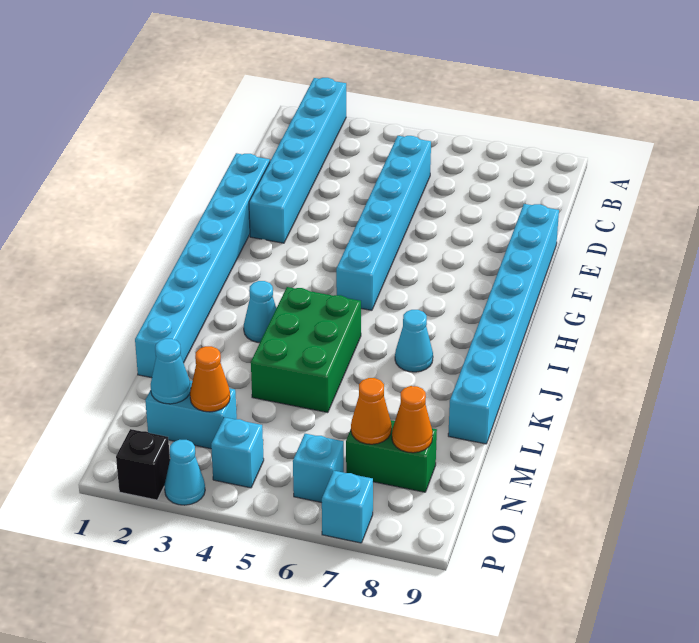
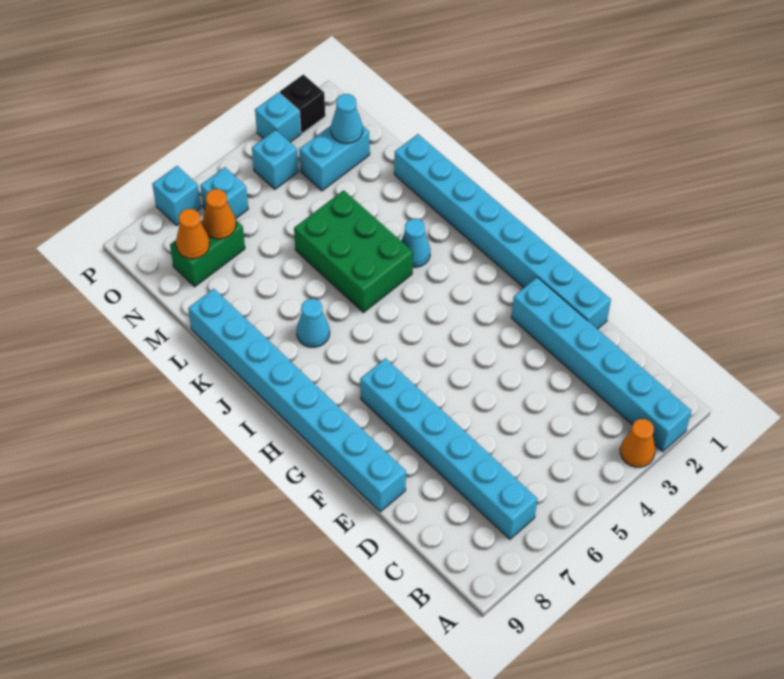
cyan brick C5:H5 level 1 -> cyan brick B7:G7 level 1
orange cone N3 level 2 -> orange cone A3 level 1
cyan cone P3 level 1 -> cyan brick P3 level 1

